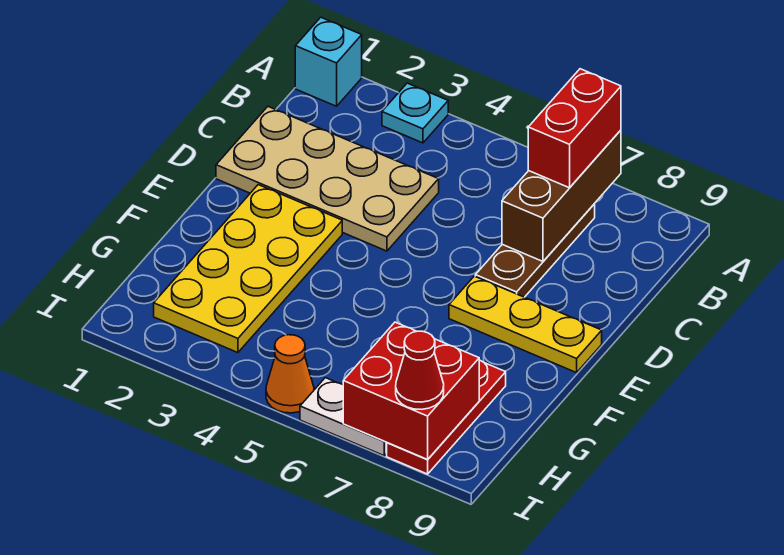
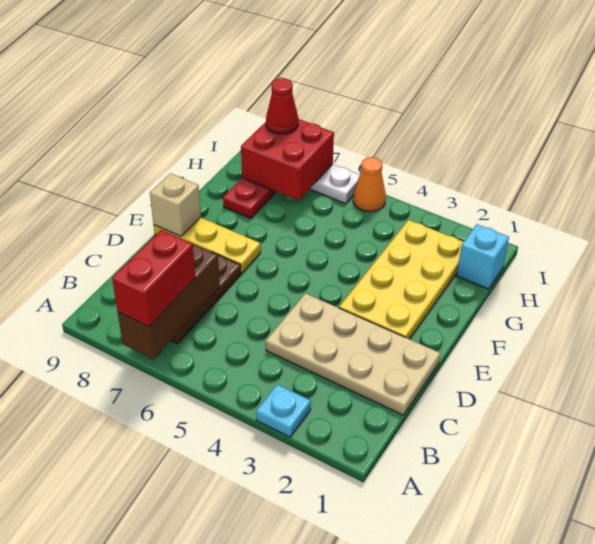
cyan brick A1 level 1 -> cyan brick H1 level 1
none -> tan brick E9 level 2

